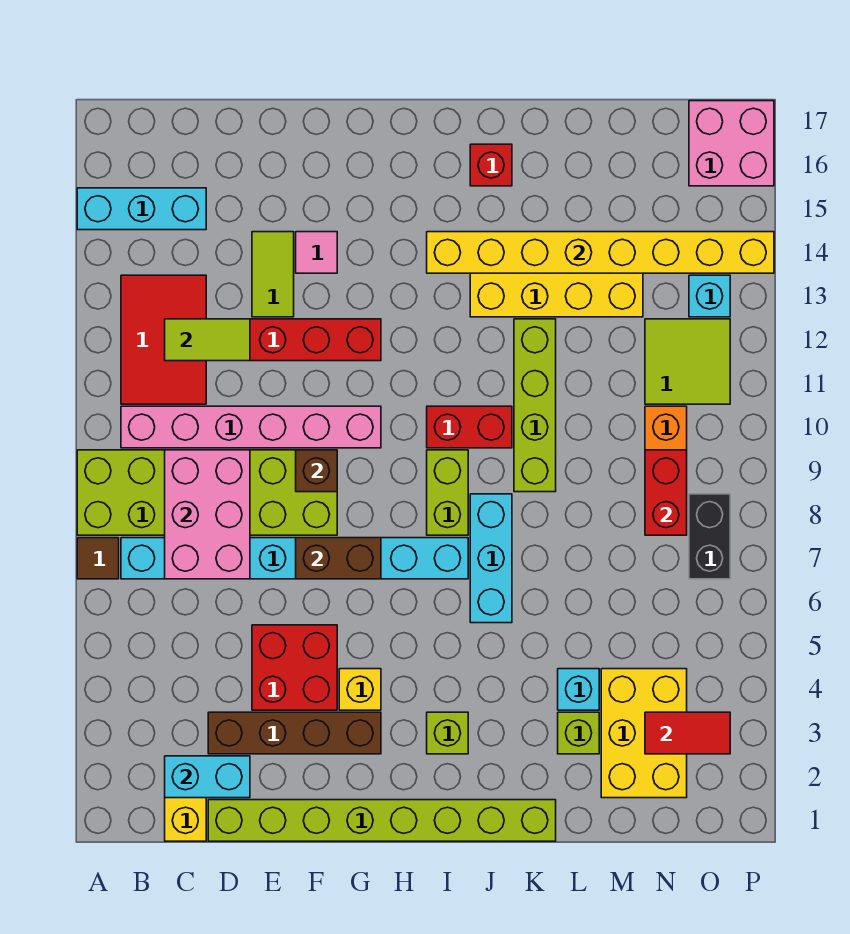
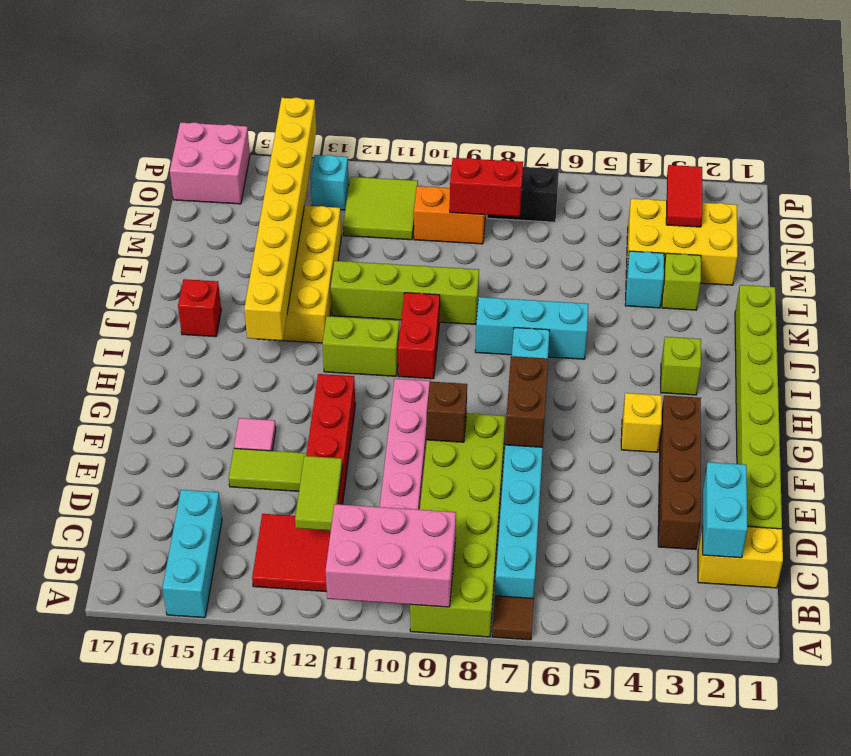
pink brick C7:D9 level 2 -> pink brick A9:B11 level 2
red brick E4:F5 level 1 -> none
lime brick I8:I9 level 1 -> lime brick I11:I12 level 1

